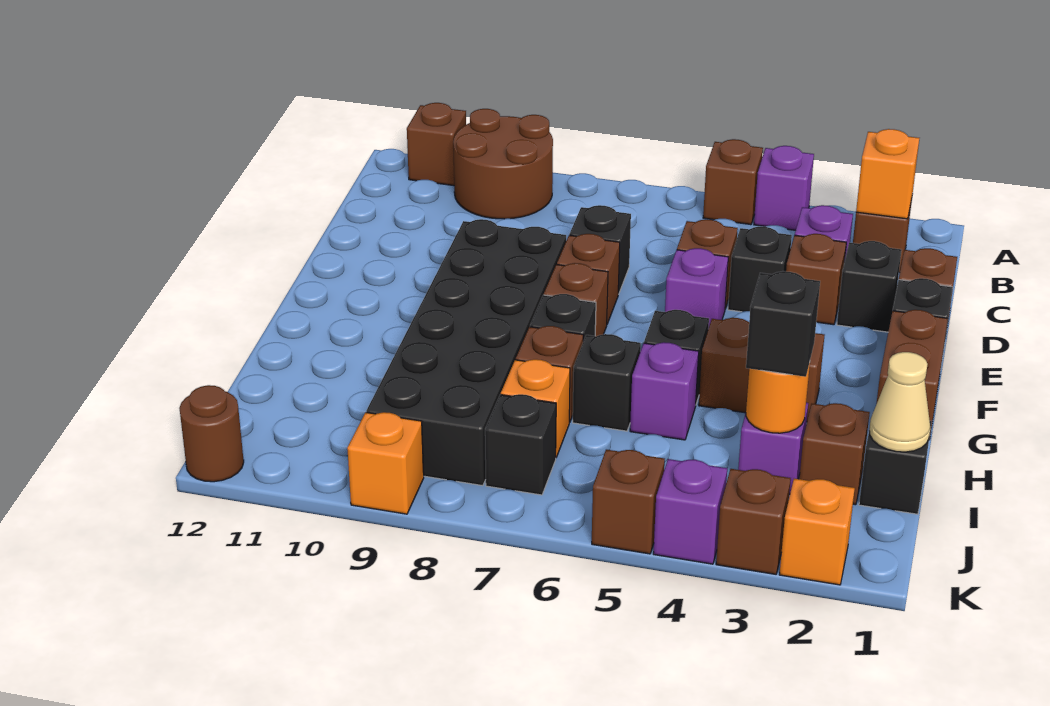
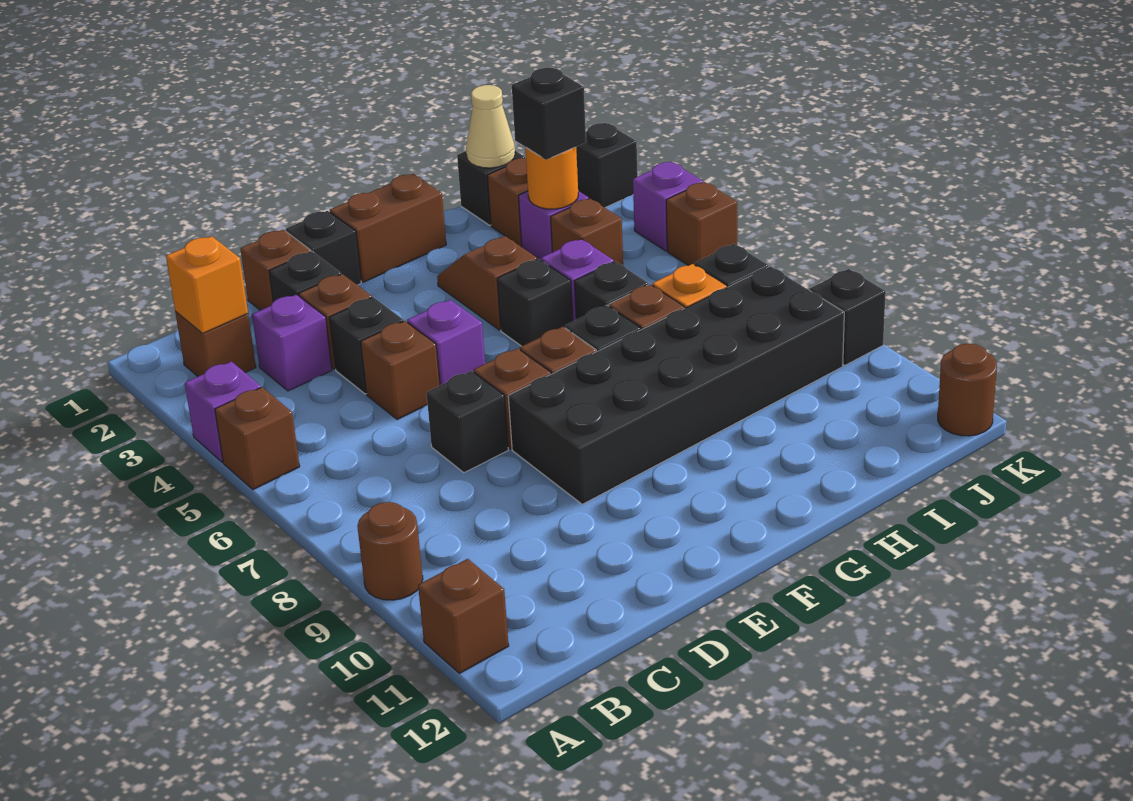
brown round brick A9:B10 level 1 -> brown round brick A9 level 1
brown brick G3:G4 level 1 -> brown slope G3:G4 level 1 top 4
orange brick K2 level 1 -> black brick K2 level 1
brown brick K3 level 1 -> brown brick I4 level 1
orange brick K9 level 1 -> black brick K9 level 1

